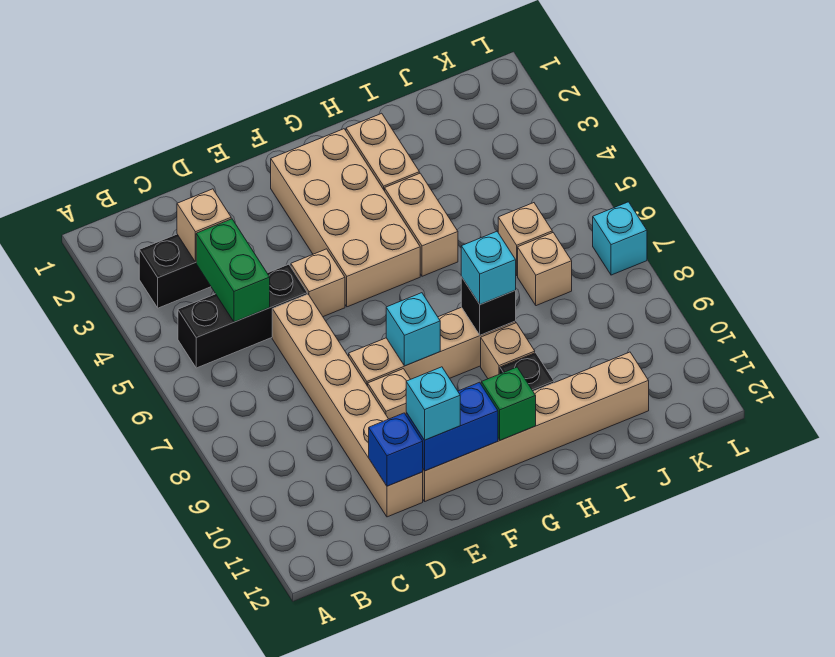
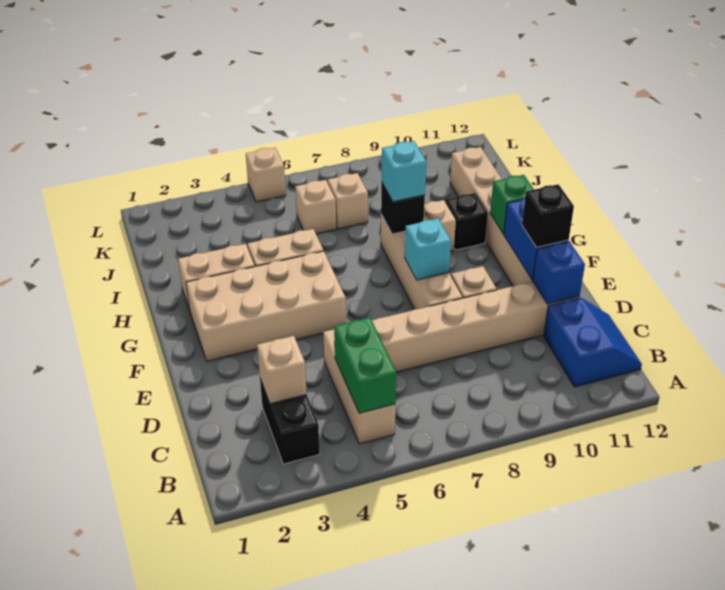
black brick B5:D5 level 1 -> tan brick B5:D5 level 1
none -> blue slope B11:C12 level 1 top 11
green brick C4:C5 level 2 -> green brick B5:C5 level 2
tan brick E5 level 1 -> tan brick L5 level 1
cyan brick E11 level 3 -> black brick E11 level 3
cyan brick L7 level 1 -> none

